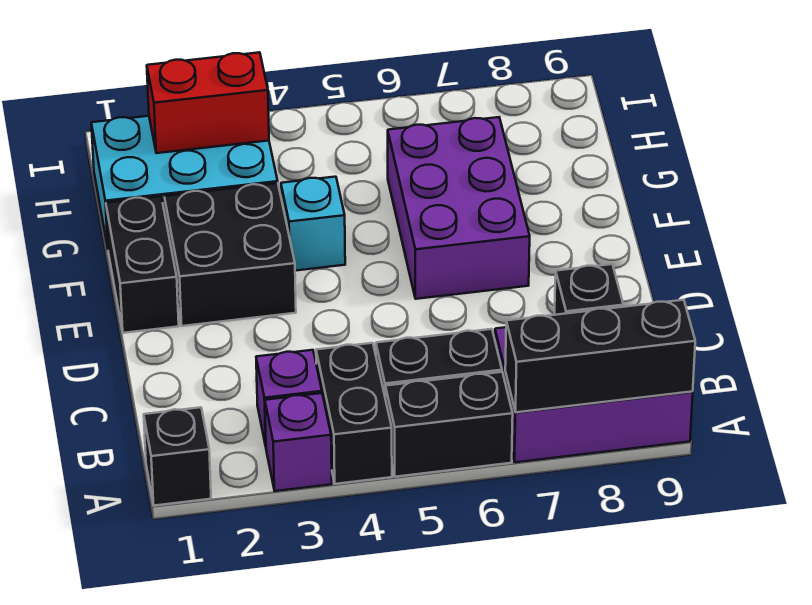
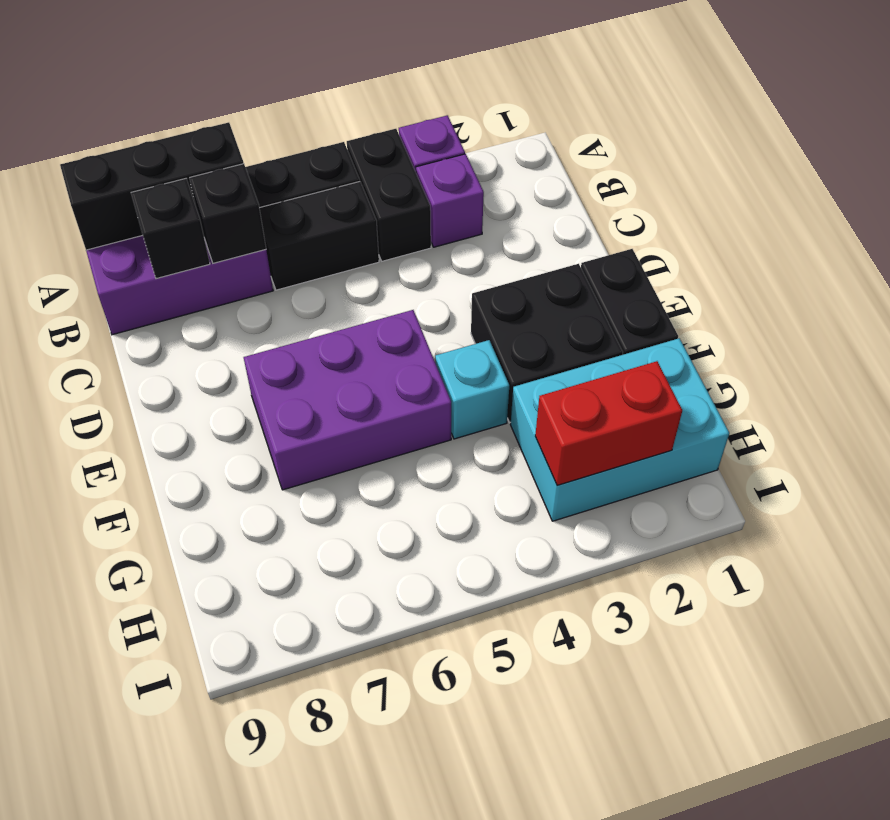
black brick A1 level 1 -> black brick B7 level 2
purple brick E6:G7 level 1 -> purple brick E5:F7 level 1

